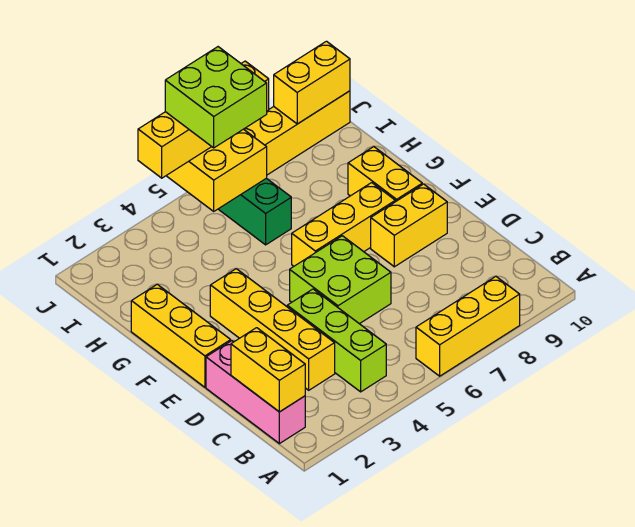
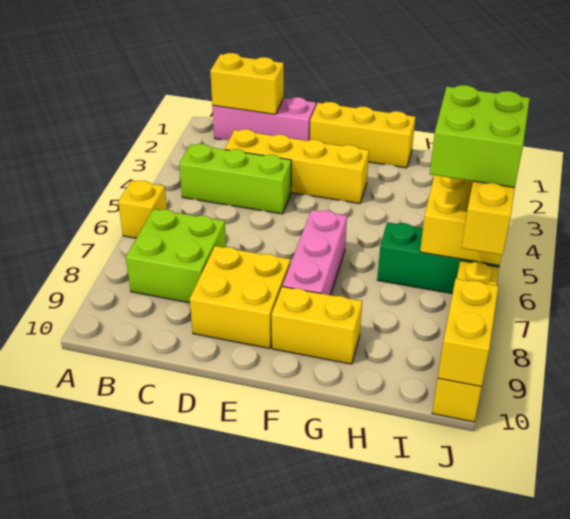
yellow brick A6:A8 level 1 -> yellow brick A6 level 1
lime brick D5:E6 level 1 -> lime brick B7:C8 level 1
yellow brick E8:E9 level 1 -> yellow brick D8:E9 level 1
yellow brick F6:F8 level 1 -> pink brick F6:F8 level 1

